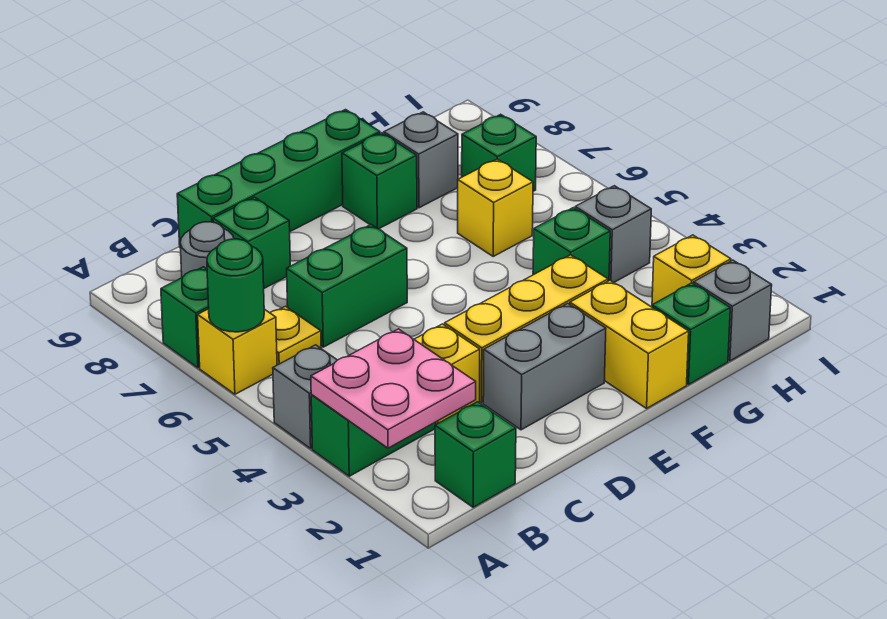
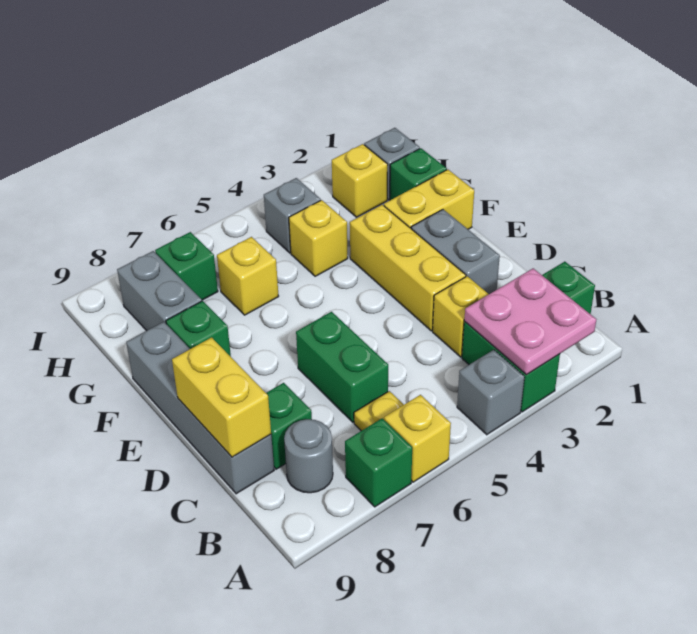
green round brick A6 level 2 -> none
green brick C9:F9 level 1 -> grey brick C9:F9 level 1
none -> yellow brick C9:D9 level 2
green brick G4 level 1 -> yellow brick G4 level 1
grey brick G8 level 1 -> grey brick G8:H8 level 1

